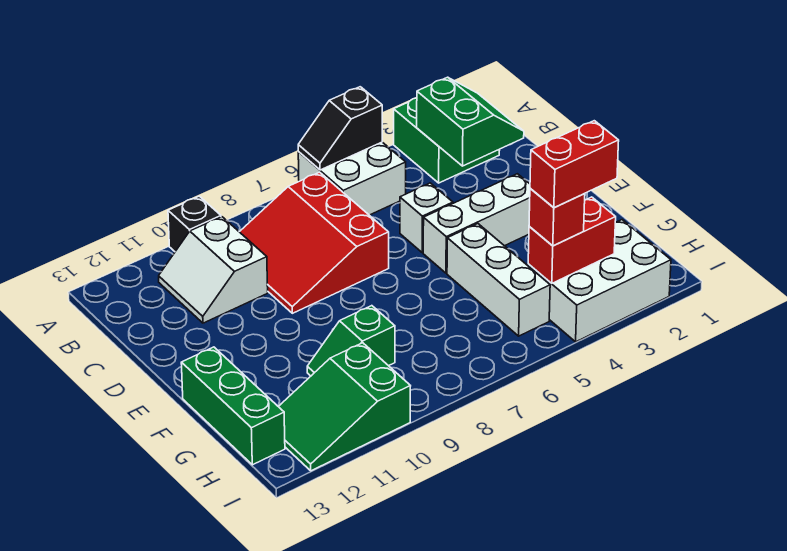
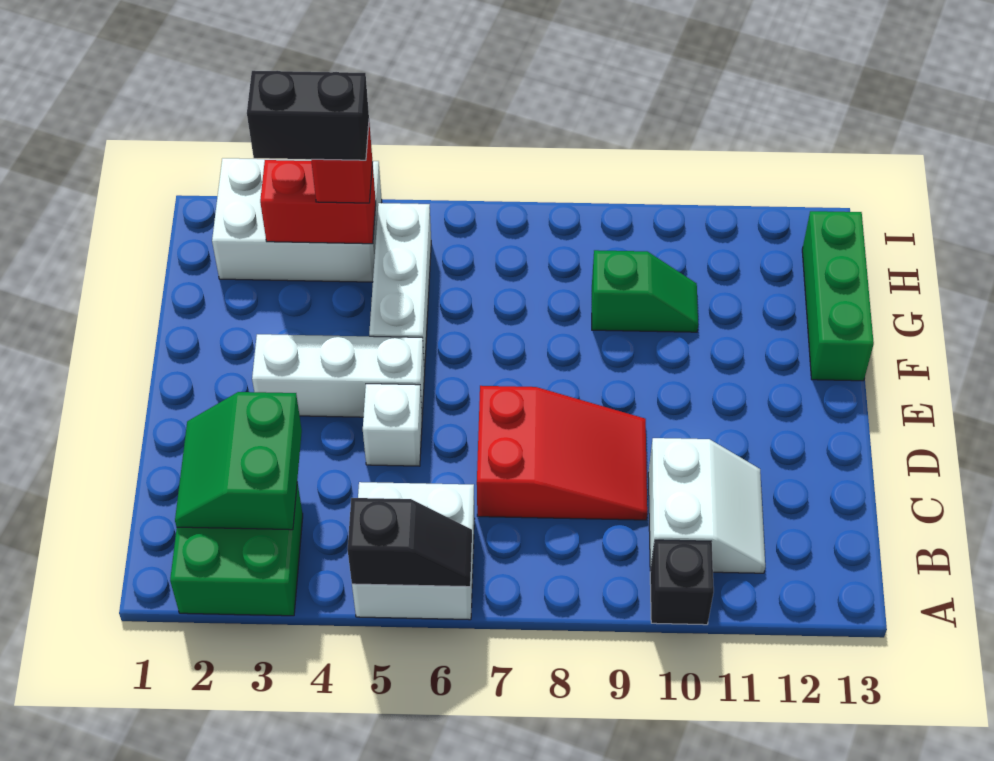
red slope B7:D9 level 1 top 7 -> red slope C7:D9 level 1 top 7
red brick H3:H4 level 4 -> black brick H3:H4 level 4
green slope H10:I12 level 1 top 10 -> none

